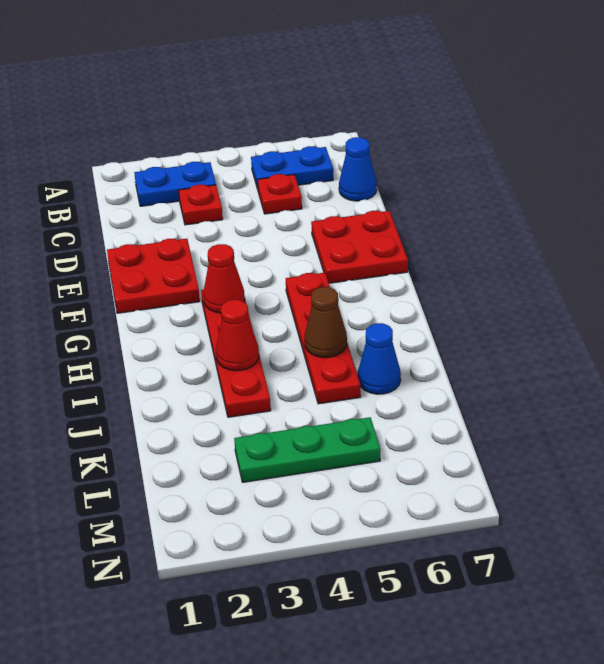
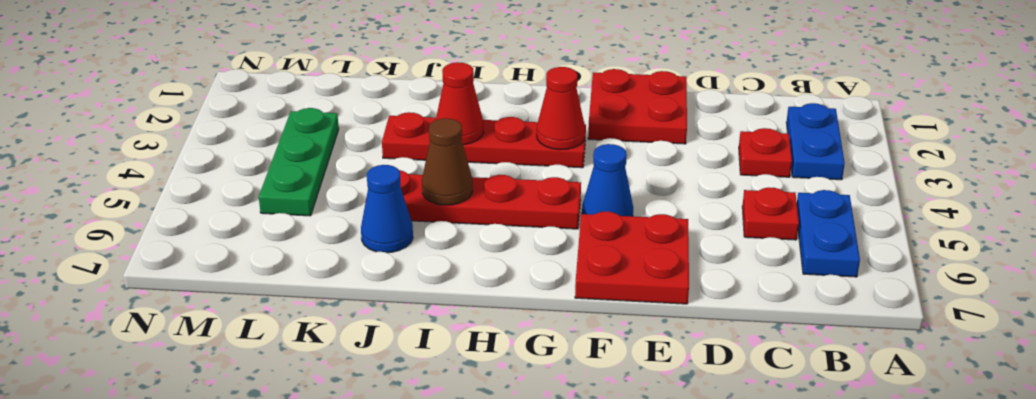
blue cone C7 level 1 -> blue cone F5 level 1

